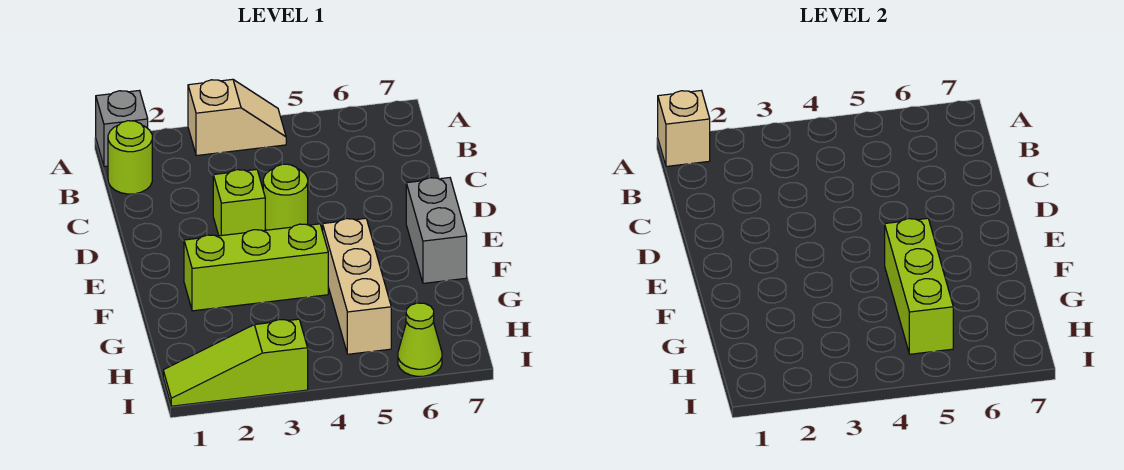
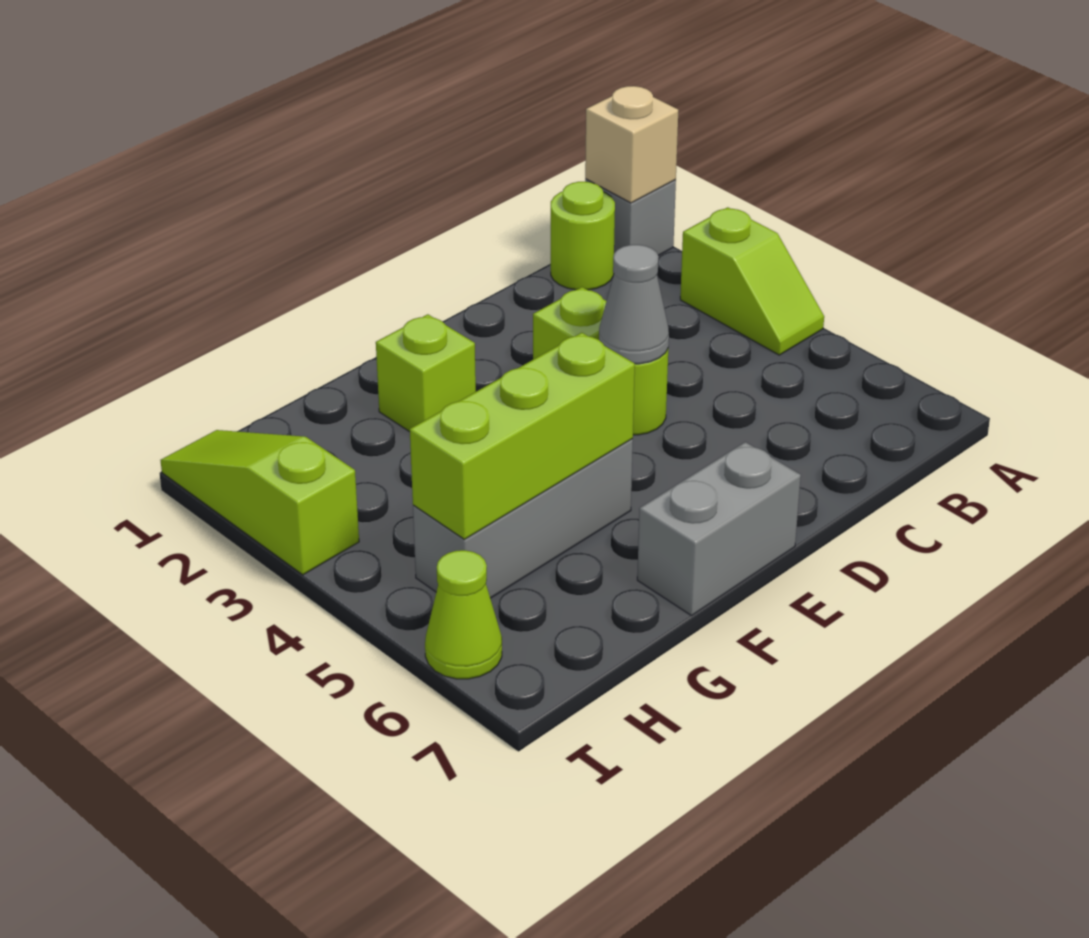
tan slope A3:A4 level 1 top 3 -> lime slope A3:A4 level 1 top 3
none -> grey cone D4 level 2
lime brick F2:F4 level 1 -> lime brick F2 level 1
tan brick F5:H5 level 1 -> grey brick F5:H5 level 1

